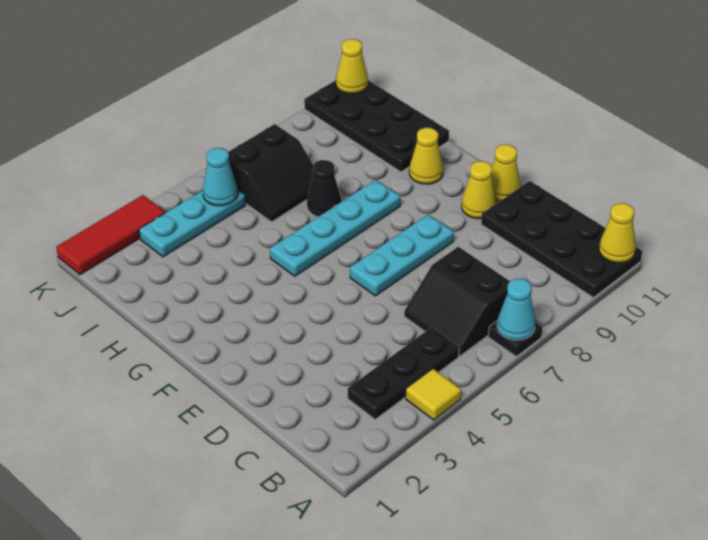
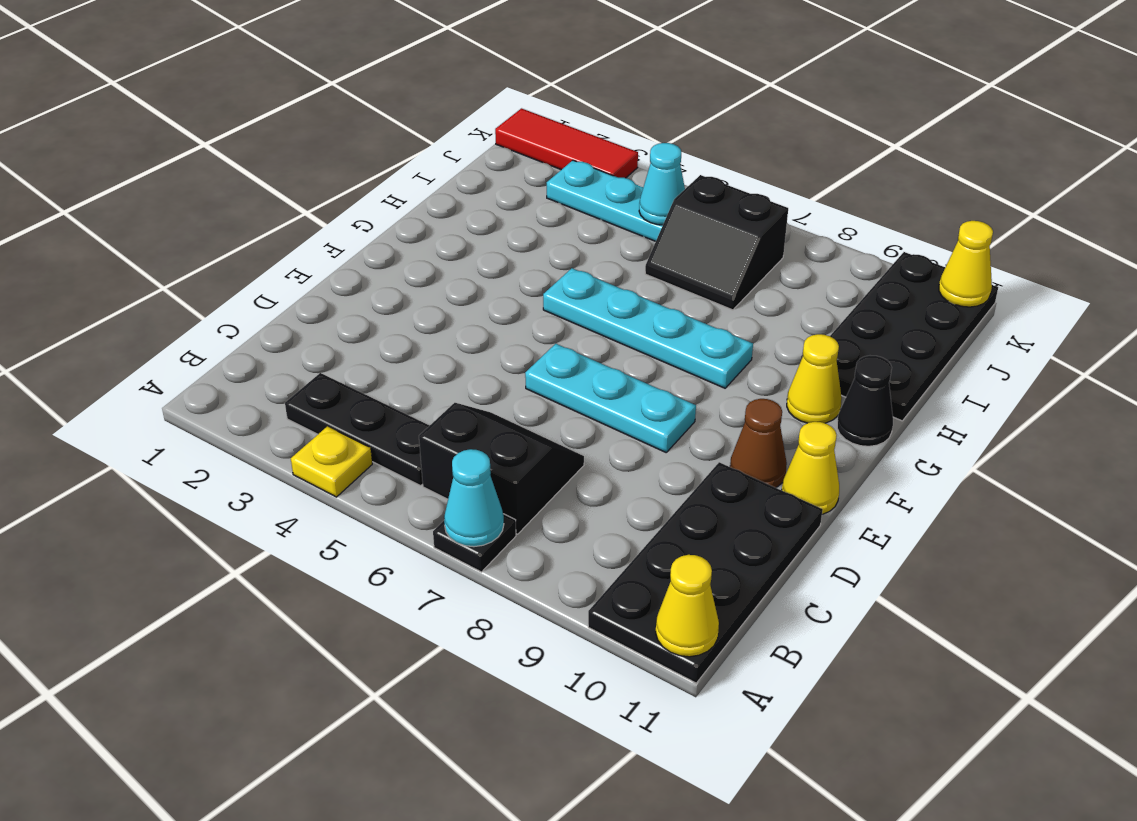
yellow tile A4 level 1 -> yellow plate A4 level 1
black slope B6:C7 level 1 top 7 -> black slope B6:C7 level 1 top B
yellow cone E10 level 1 -> brown cone E10 level 1
black cone H7 level 1 -> black cone G11 level 1

